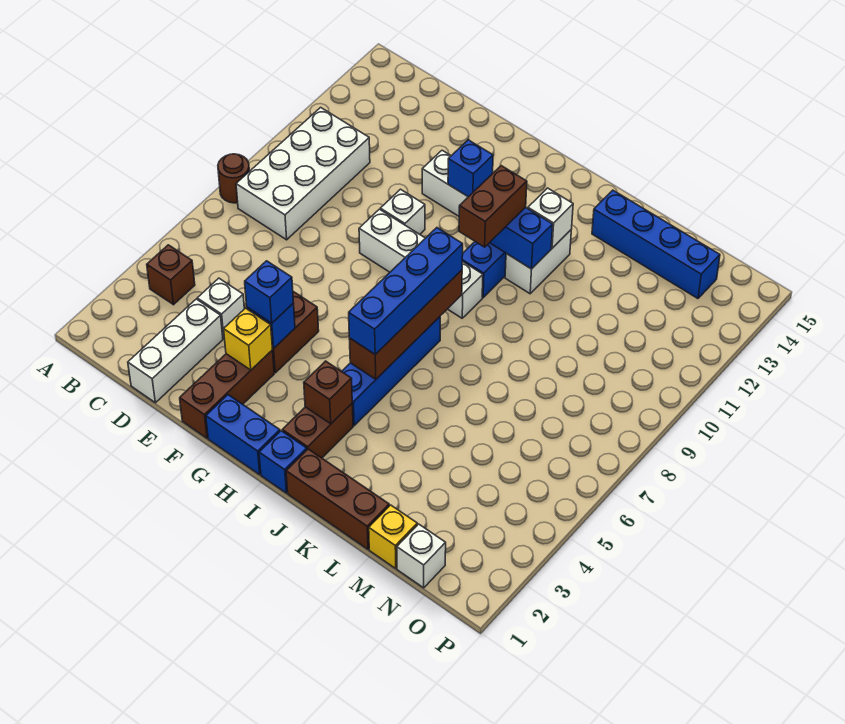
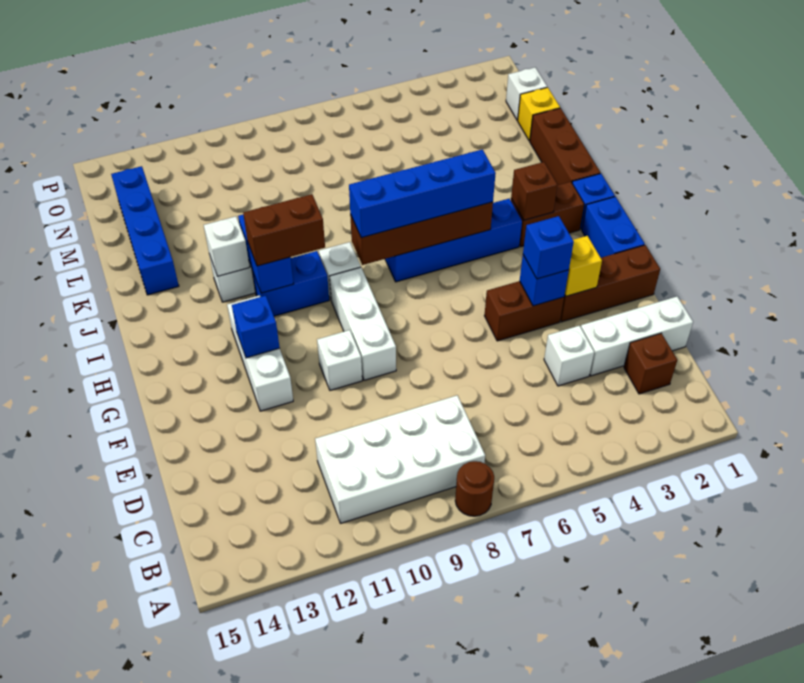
brown brick B4 level 1 -> brown brick C2 level 1

